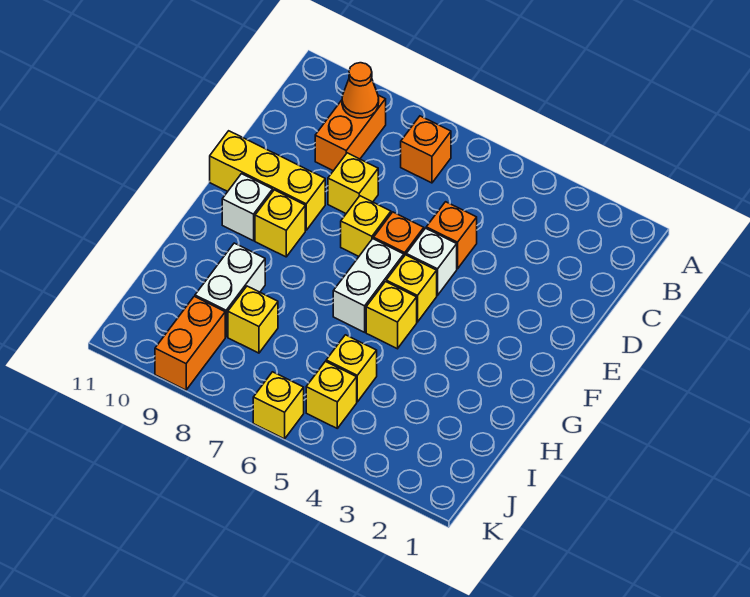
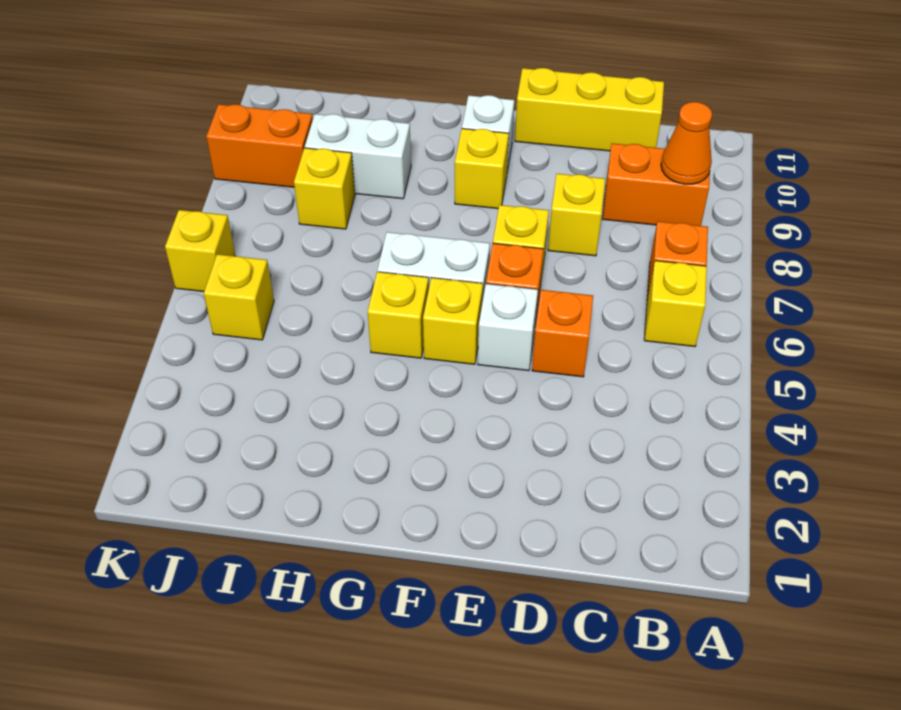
yellow brick E9:E11 level 1 -> yellow brick C11:E11 level 1
yellow brick I5 level 1 -> yellow brick B6 level 1

